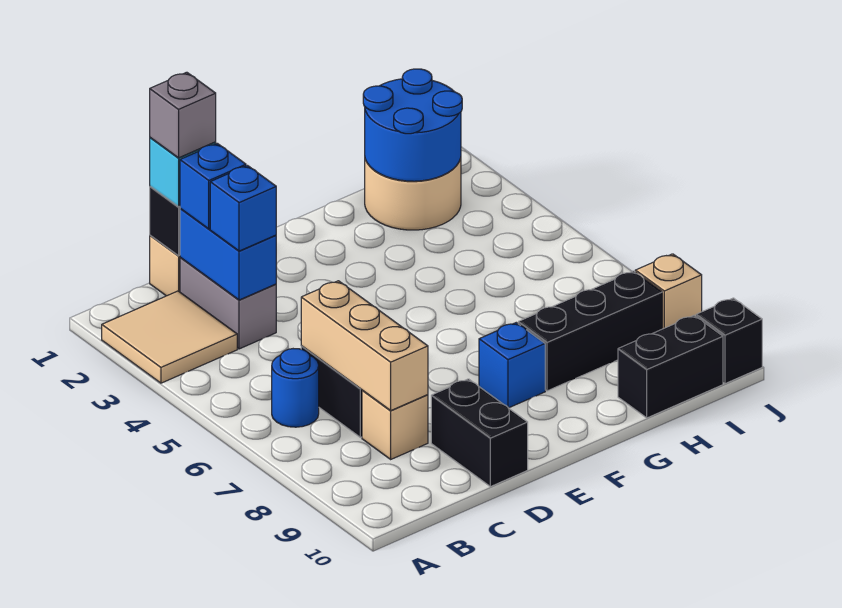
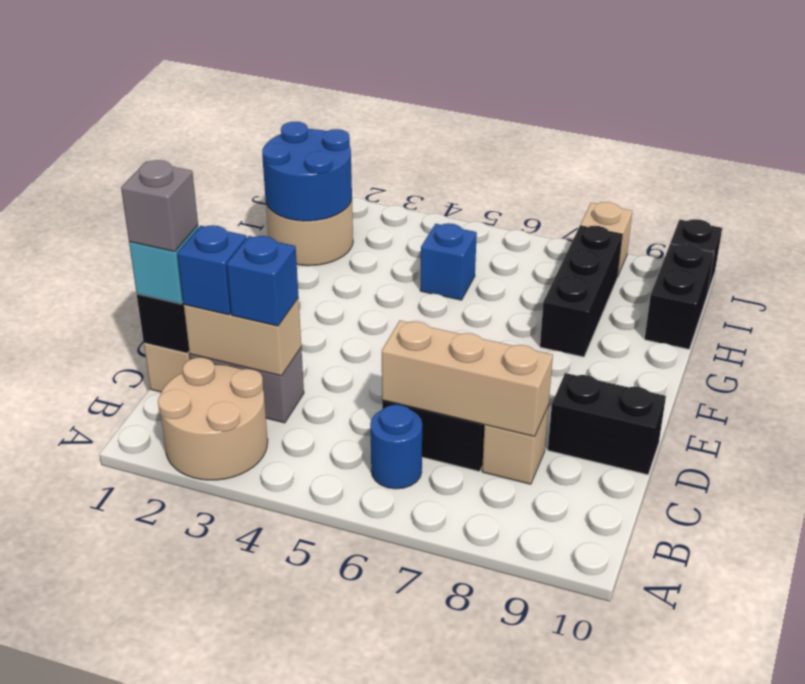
tan tile A2:B3 level 1 -> tan round brick A2:B3 level 1
blue brick C2:C3 level 2 -> tan brick C2:C3 level 2
blue brick F8 level 1 -> blue brick H5 level 1

